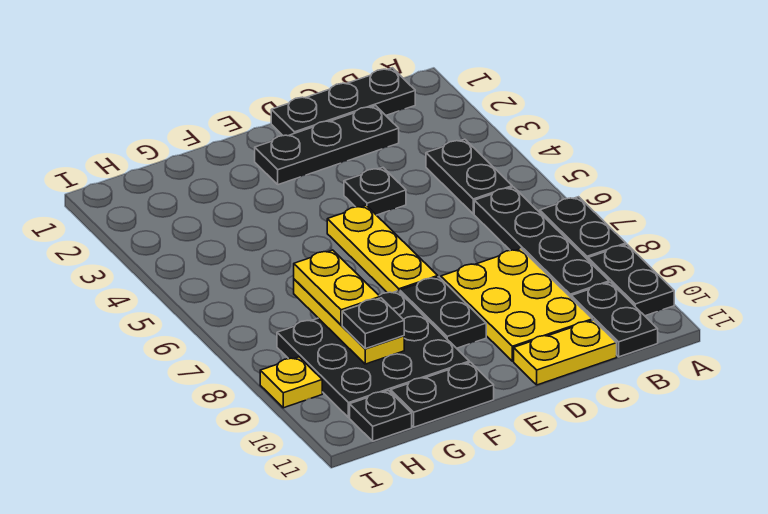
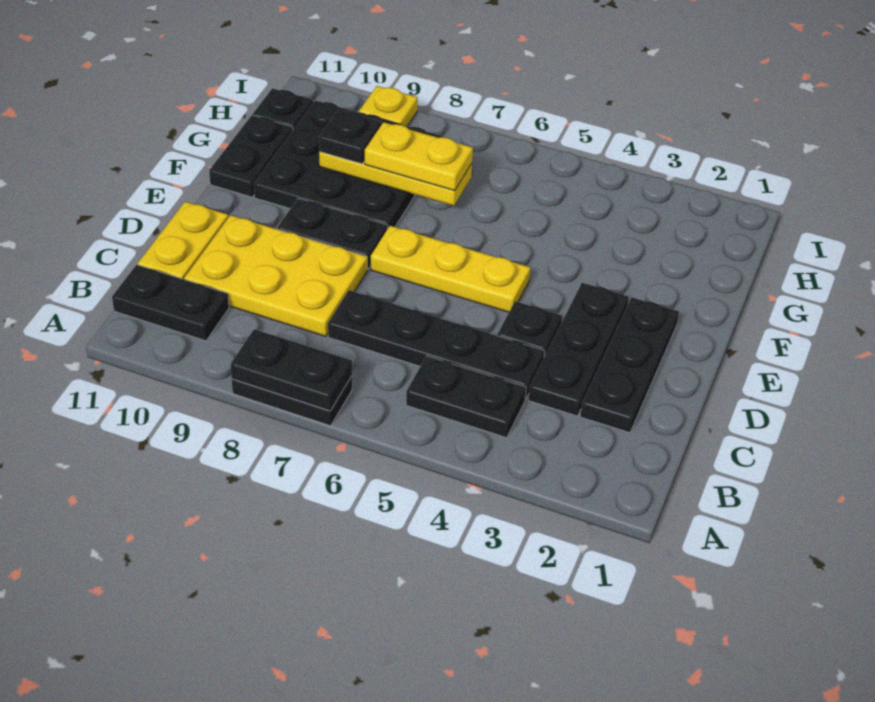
black plate A9:A10 level 1 -> black plate A7:A8 level 2
black plate B1:D1 level 1 -> black plate C3:E3 level 1
black plate B6:B9 level 1 -> black plate C4:C7 level 1

